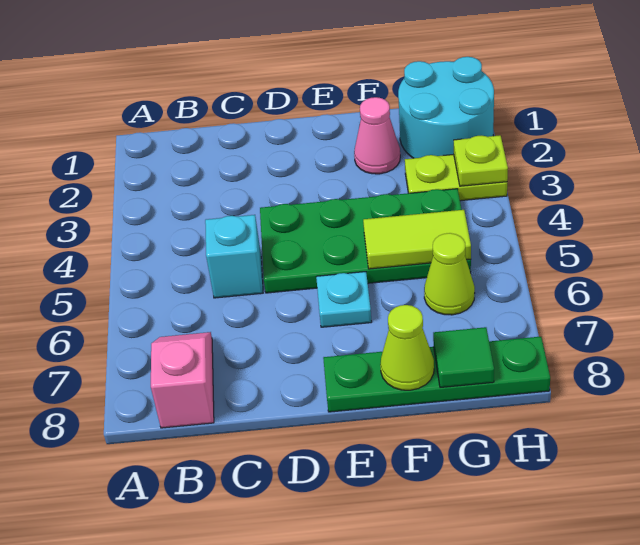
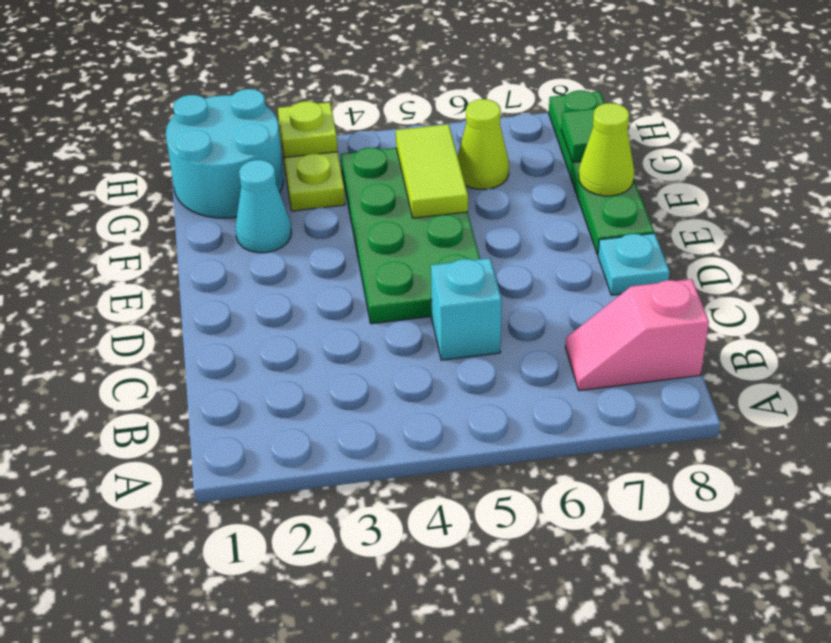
cyan plate E6 level 1 -> cyan plate D8 level 1
pink cone F2 level 1 -> cyan cone F2 level 1

